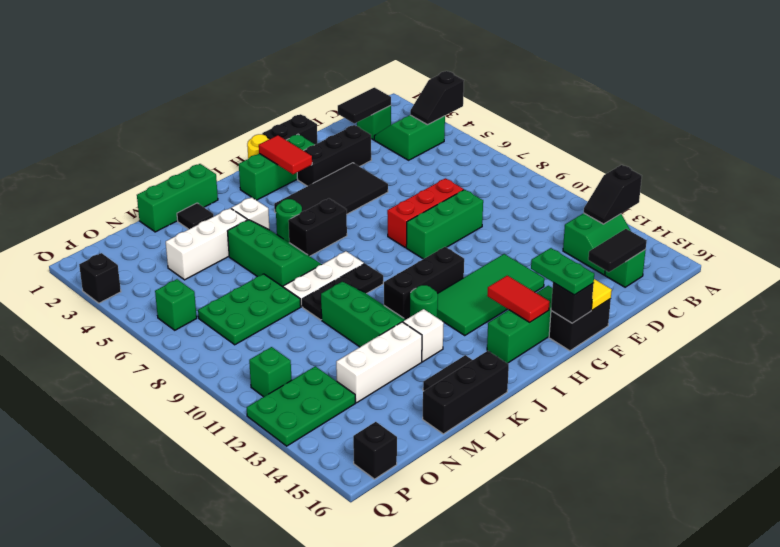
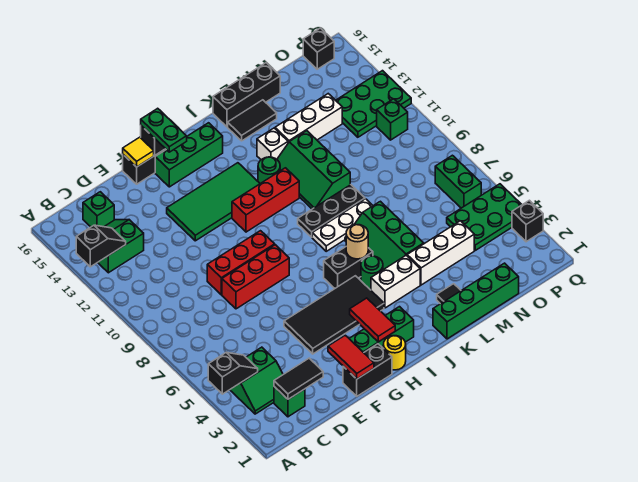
black tile C15:D15 level 2 -> none
black brick E3:G3 level 1 -> none
green brick E9:G9 level 1 -> red brick E9:G9 level 1
black brick H11:J11 level 1 -> red brick H11:J11 level 1
red tile H14:H15 level 2 -> red tile F1:F2 level 2
none -> tan round brick J6 level 2
green brick K1:M1 level 1 -> green brick K1:N1 level 1
white brick K4 level 1 -> white brick J4:K4 level 1
green plate M7:O8 level 1 -> green plate O4:Q5 level 1
green brick P6 level 1 -> green brick P6:P7 level 1

